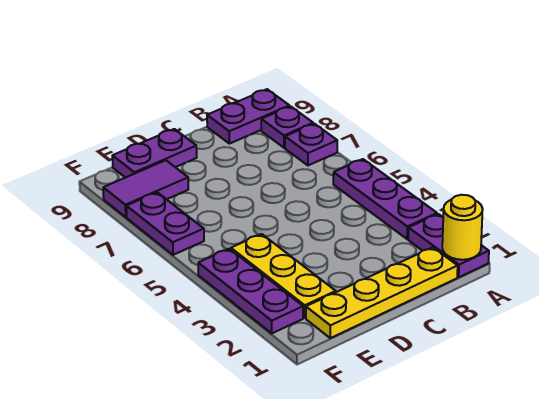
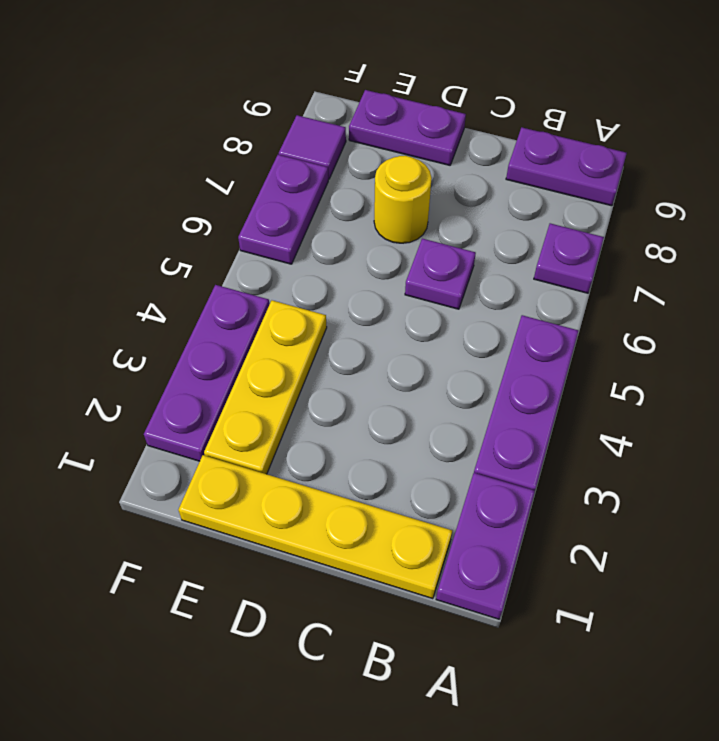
yellow round brick A1 level 2 -> yellow round brick D7 level 1
purple plate A8 level 1 -> purple plate C6 level 1
purple tile E8:F8 level 1 -> purple tile F8 level 1

